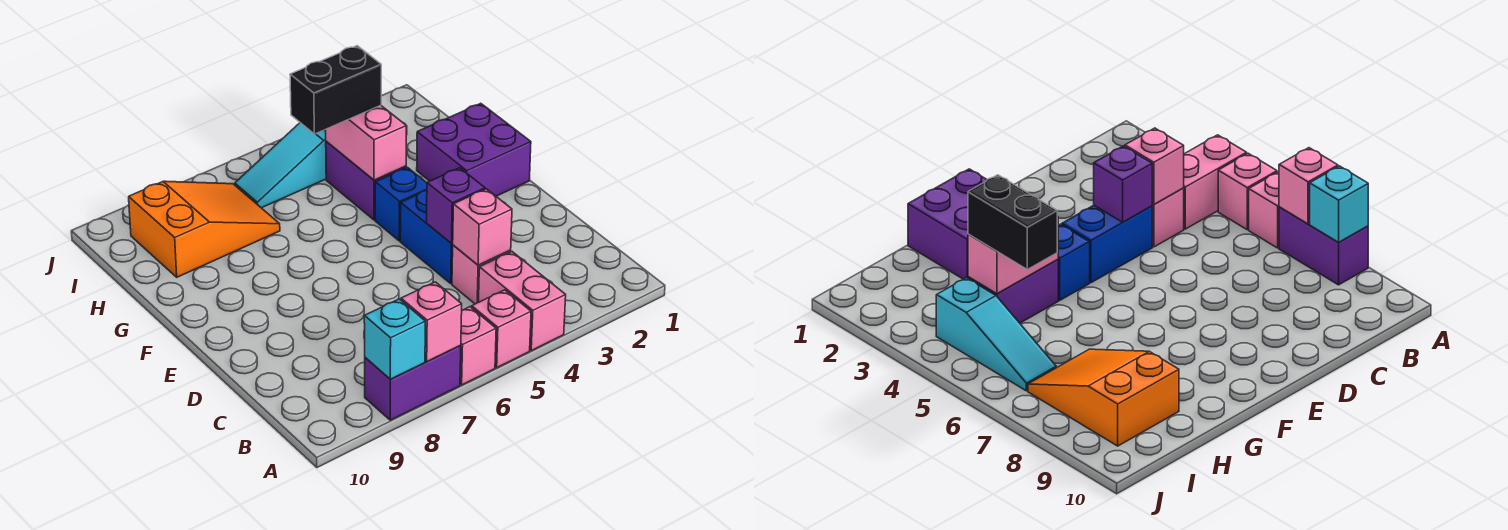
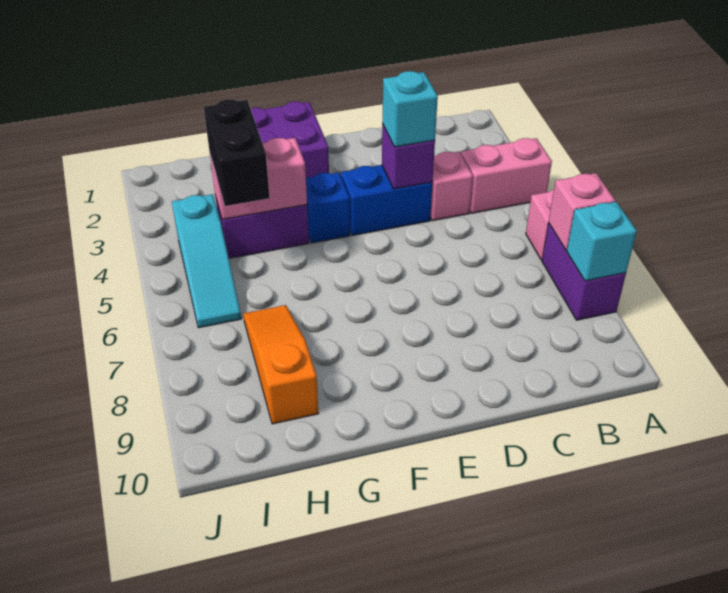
pink brick A5 level 1 -> none
pink brick C4 level 2 -> none
none -> cyan brick D4 level 3
orange slope H7:I9 level 1 top 9 -> orange slope H7:H9 level 1 top 9

